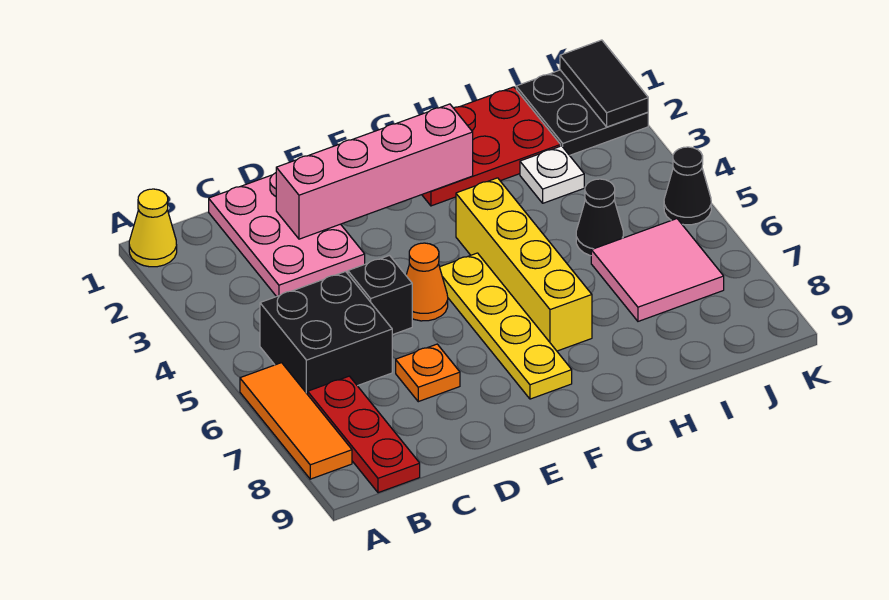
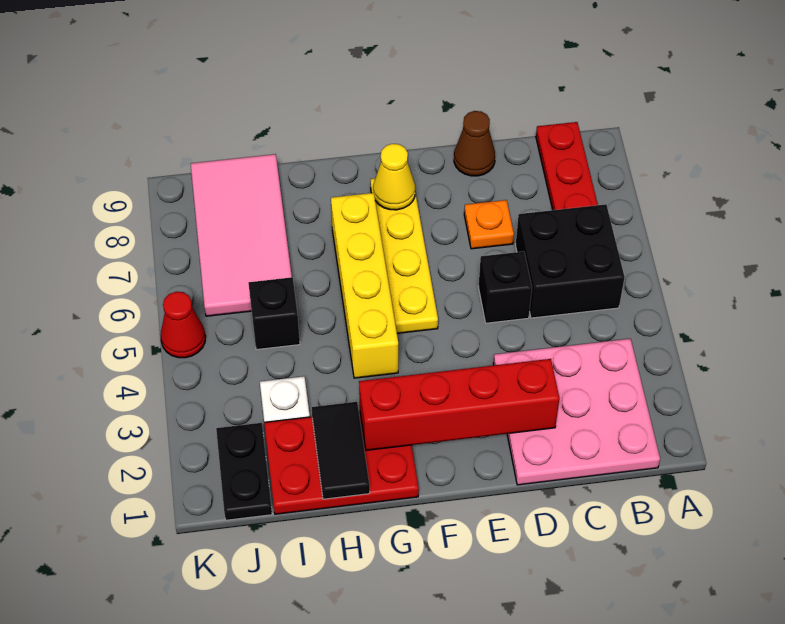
yellow cone A1 level 1 -> yellow cone F8 level 2
orange tile A6:A8 level 1 -> none
pink plate C1:D3 level 1 -> pink plate B1:D3 level 1
pink brick D2:G2 level 2 -> red brick D2:G2 level 2
none -> brown cone D9 level 1
orange cone E5 level 1 -> none
black cone I5 level 1 -> black brick I5 level 1
pink tile I6:J7 level 1 -> pink tile I6:J9 level 1
black plate J1:K2 level 1 -> black plate J1:J2 level 1
black tile K1:K2 level 2 -> black tile H1:H2 level 2
black cone K5 level 1 -> red cone K5 level 1

